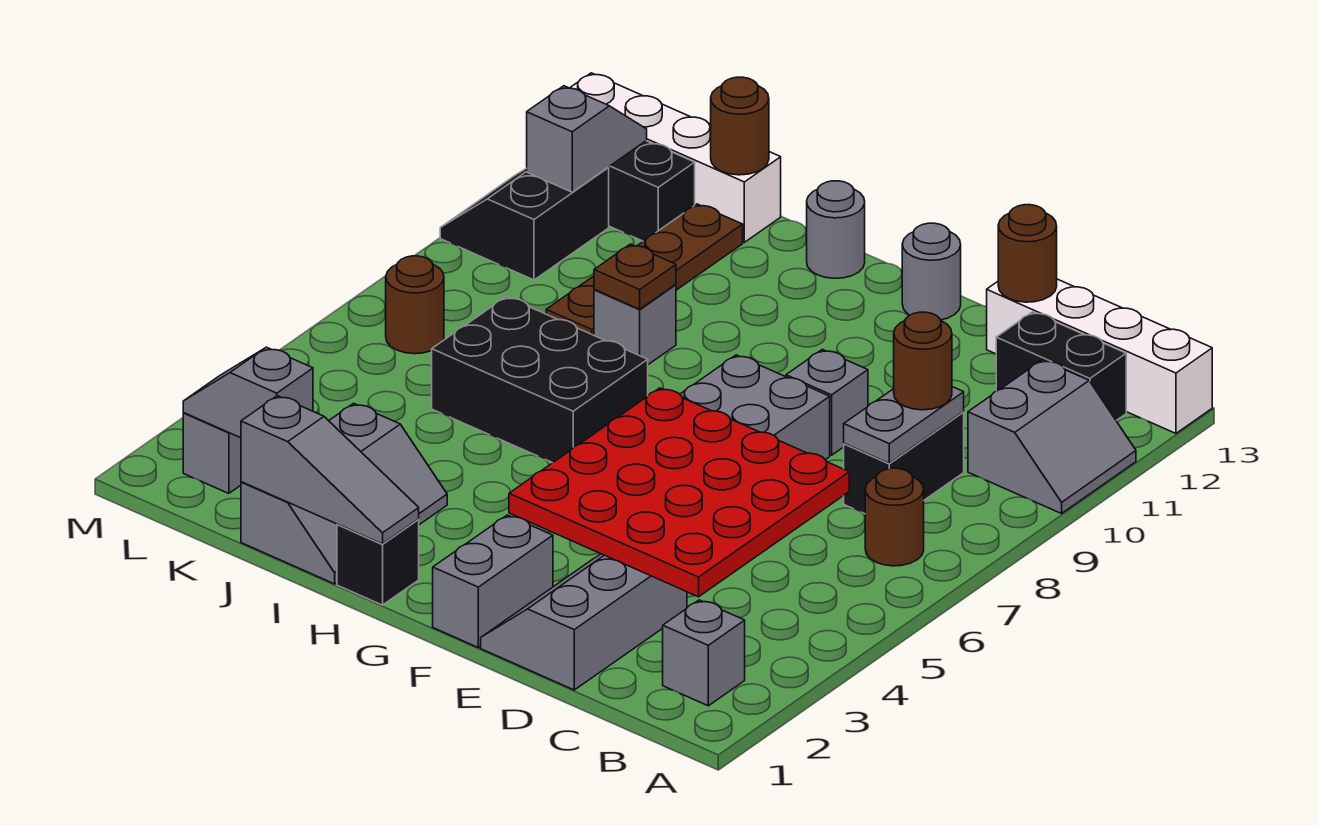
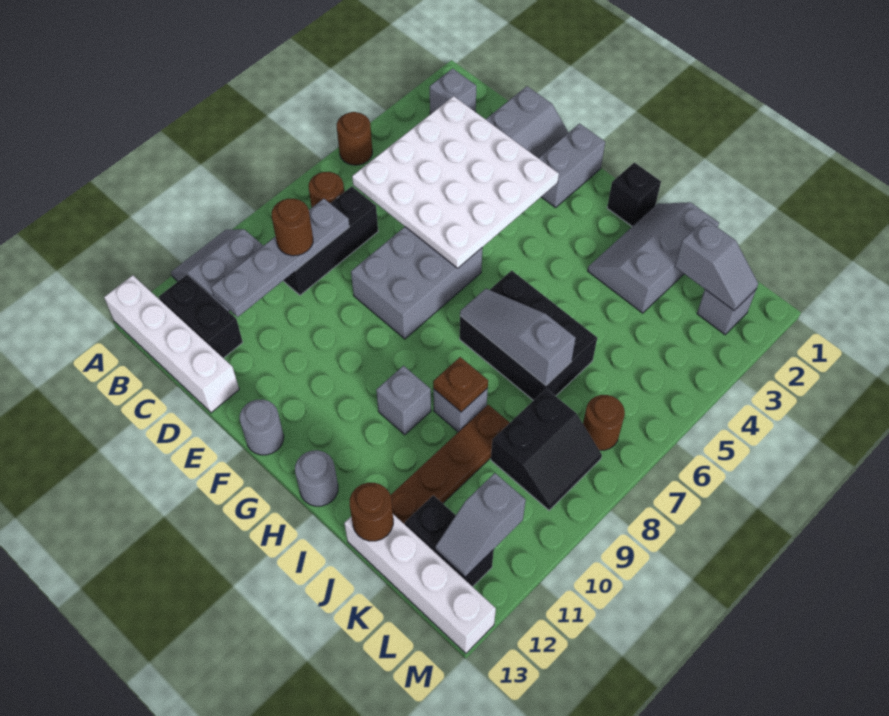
red plate C3:F6 level 2 -> white plate C3:F6 level 2
black brick C8:C9 level 1 -> black brick C7:C9 level 1
grey plate C8:C9 level 2 -> grey plate C8:C11 level 2
brown round brick D13 level 2 -> brown round brick A5 level 1
grey brick E9 level 1 -> grey brick H10 level 1
grey slope H1:J1 level 2 top J -> grey slope H7:J7 level 2 top J
black slope L10:M11 level 1 top L -> black slope K8:L9 level 1 top K

